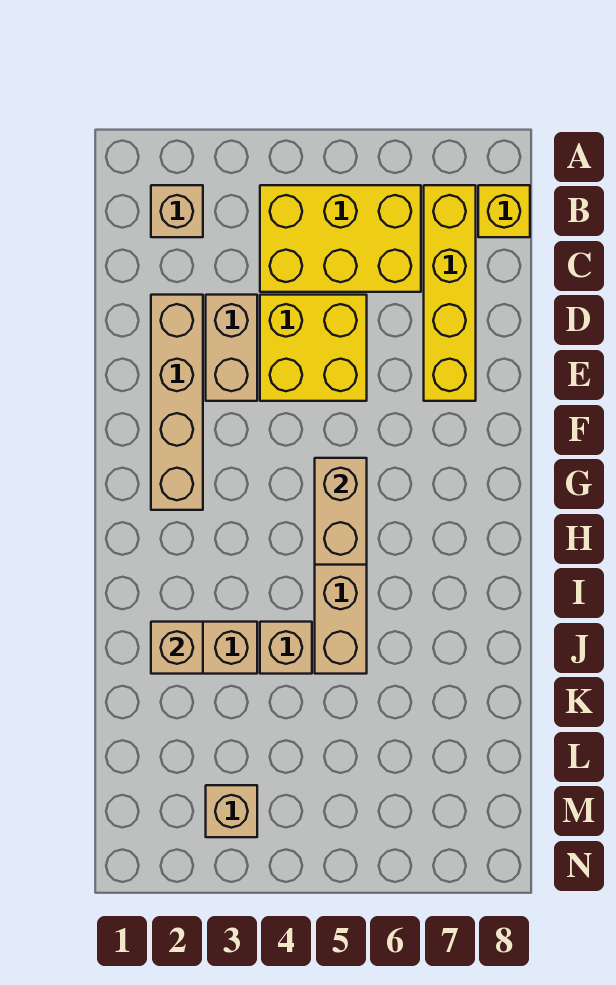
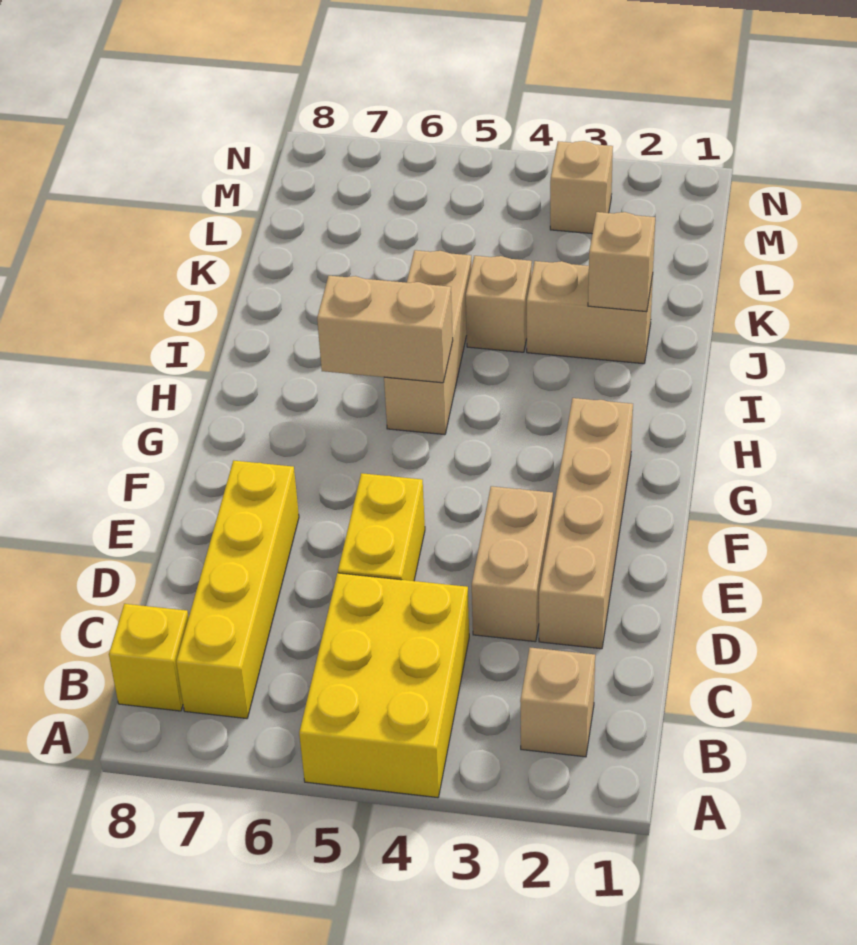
yellow brick B4:C6 level 1 -> yellow brick A4:C5 level 1
yellow brick D4:E5 level 1 -> yellow brick D5:E5 level 1
tan brick G5:H5 level 2 -> tan brick H5:H6 level 2

